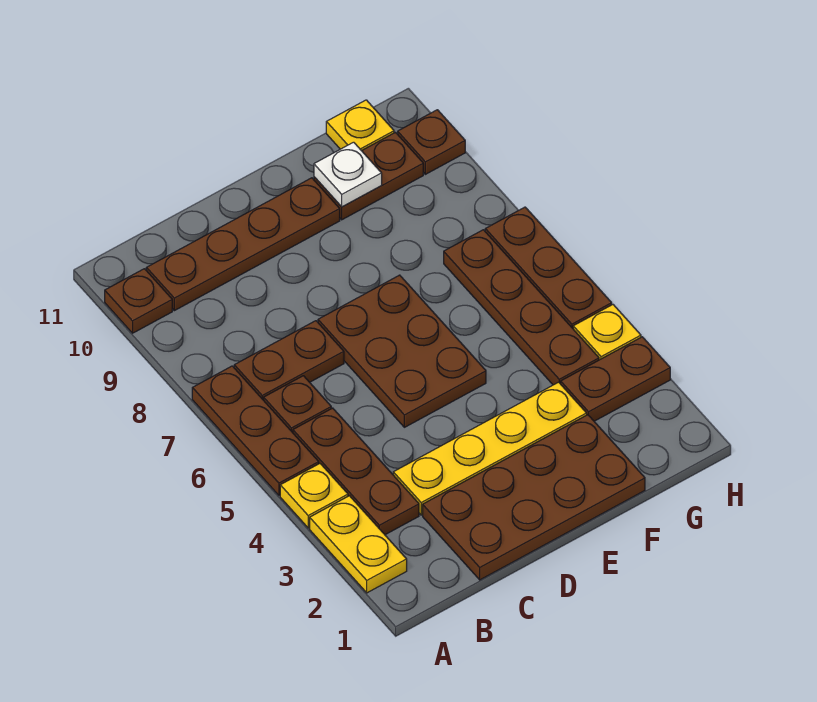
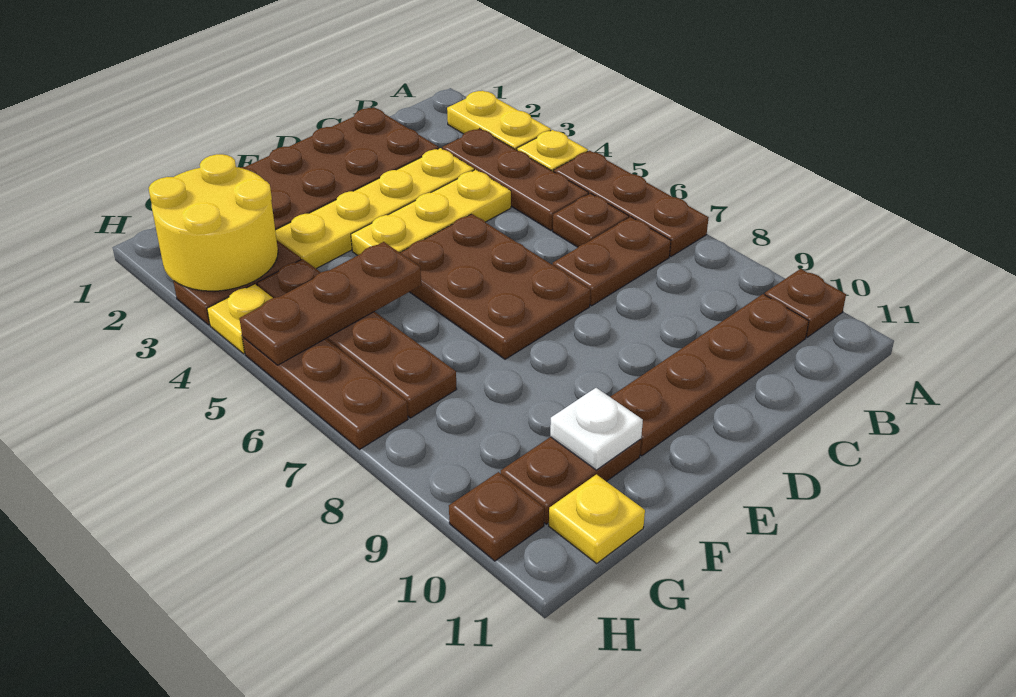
none -> yellow plate C4:E4 level 1
none -> brown plate F5:H5 level 2
none -> yellow round brick G2:H3 level 2

